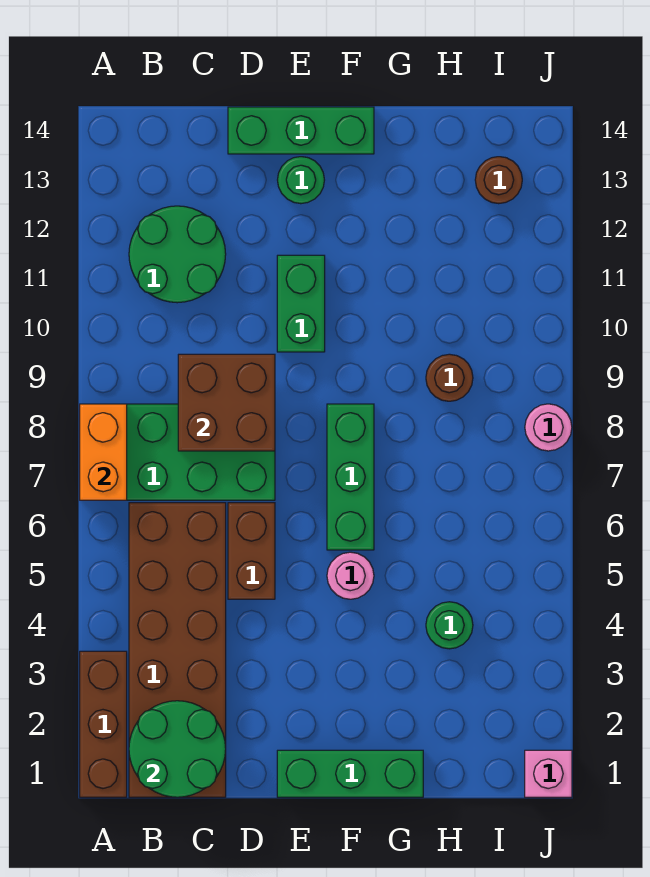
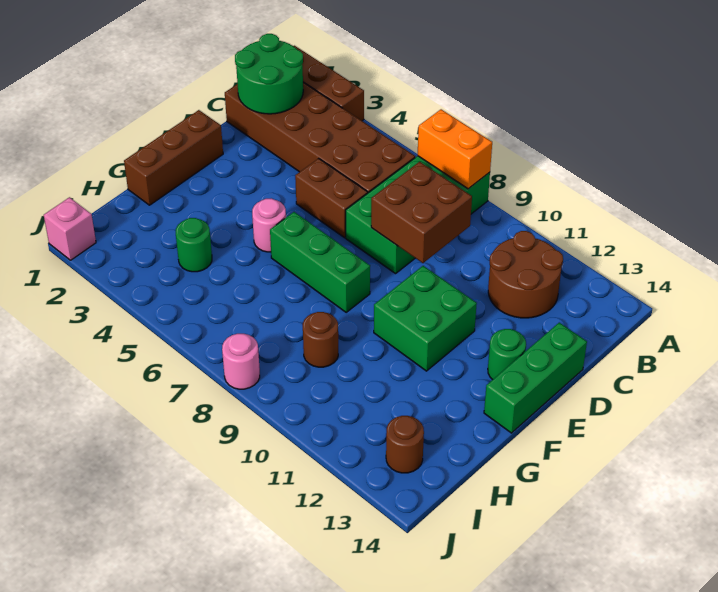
green round brick B11:C12 level 1 -> brown round brick B11:C12 level 1
green brick E1:G1 level 1 -> brown brick E1:G1 level 1
green brick E10:E11 level 1 -> green brick E10:F11 level 1

